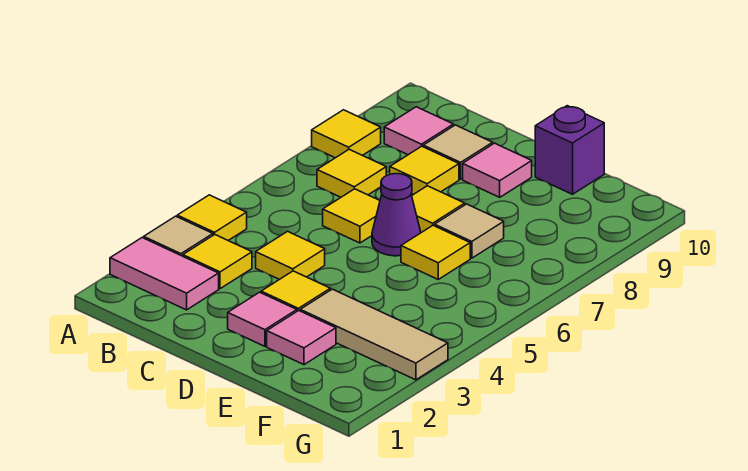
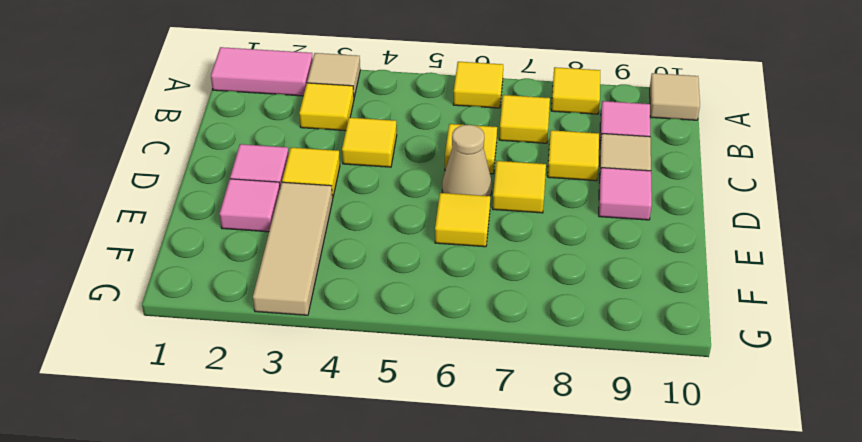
pink tile A2:B2 level 1 -> pink tile A1:A2 level 1
yellow tile A4 level 1 -> yellow tile A6 level 1
purple cone D6 level 1 -> tan cone D6 level 1
tan tile E7 level 1 -> tan tile A10 level 1
purple brick E10 level 1 -> none

